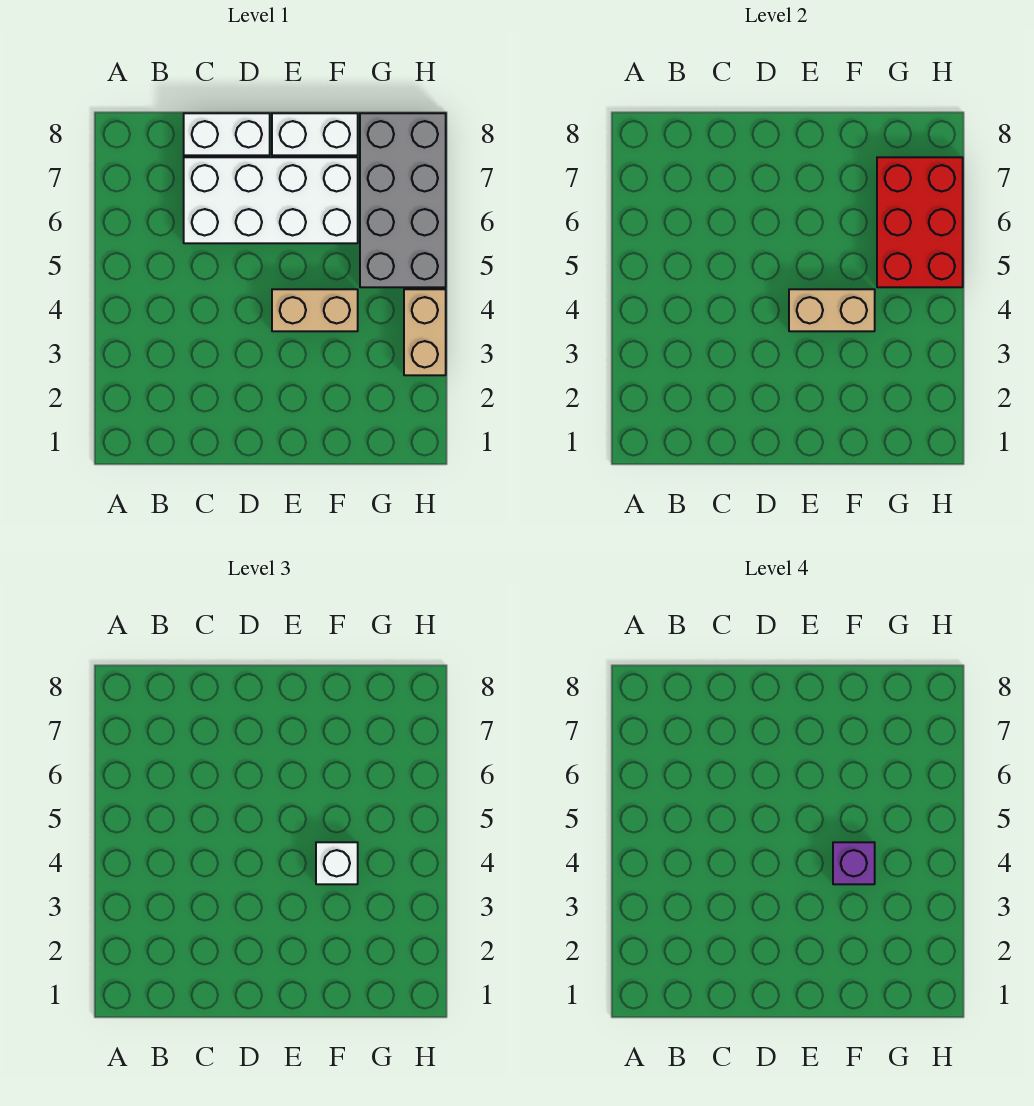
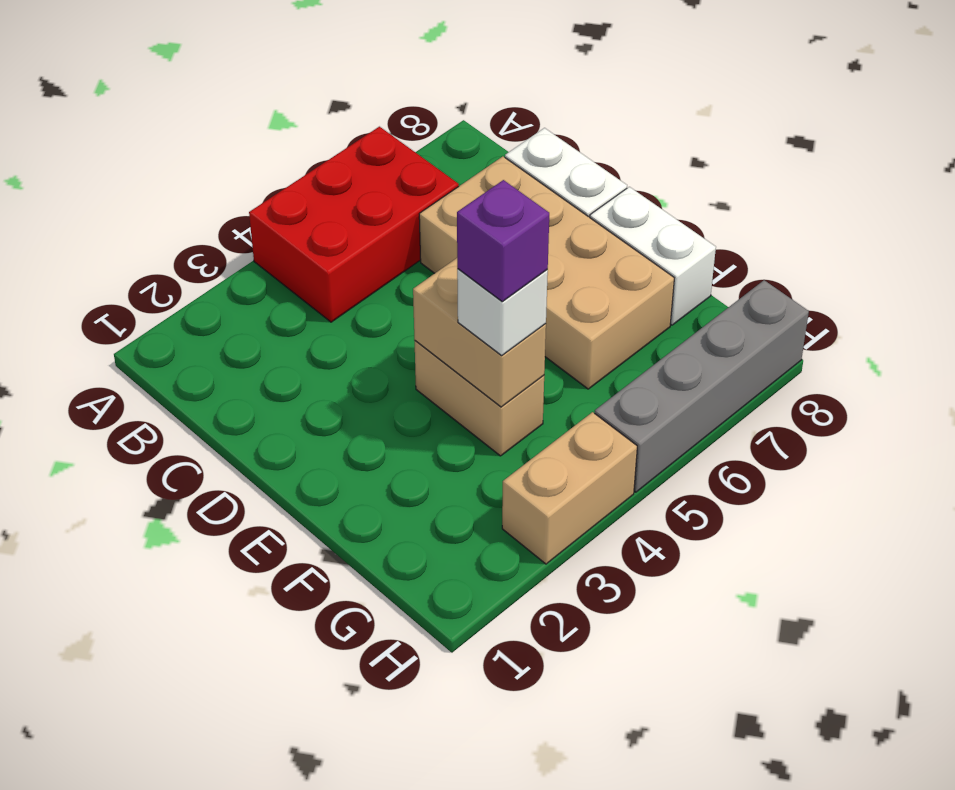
white brick C6:F7 level 1 -> tan brick C6:F7 level 1
grey brick G5:H8 level 1 -> grey brick H5:H8 level 1
red brick G5:H7 level 2 -> red brick A4:B6 level 1

